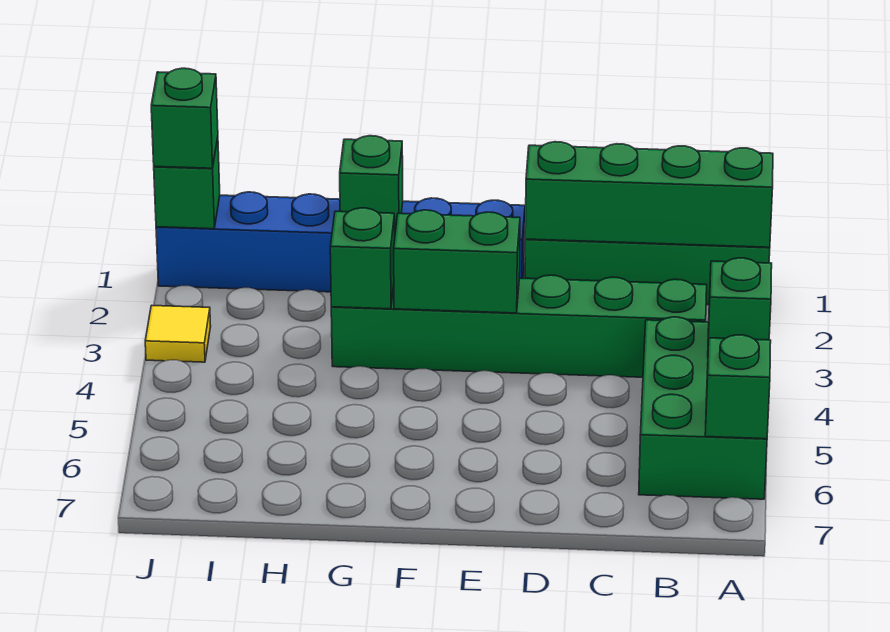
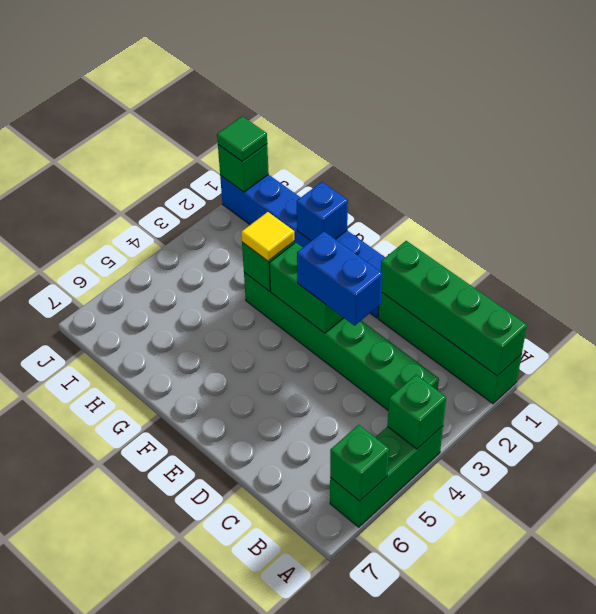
green brick A4:B6 level 1 -> green brick A4:A6 level 1
none -> blue brick D3:E3 level 3
green brick G1 level 2 -> blue brick G1 level 2
green brick J1 level 3 -> green tile J1 level 3
yellow tile J3 level 1 -> yellow tile G3 level 3

